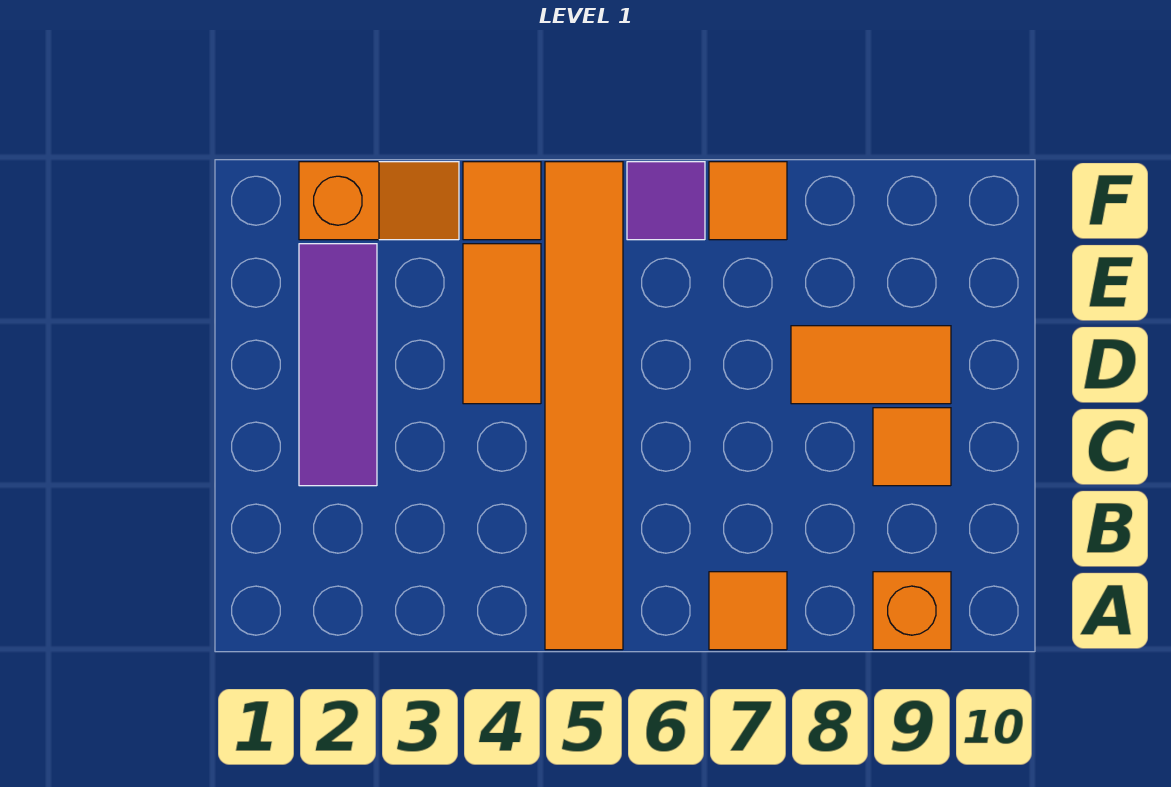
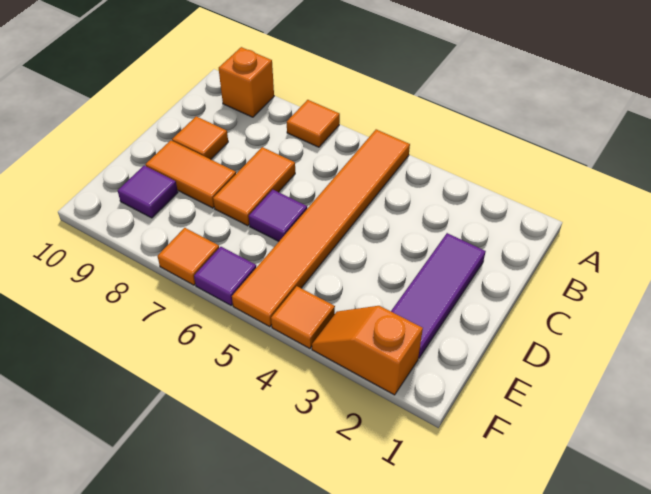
orange tile D4:E4 level 1 -> orange tile C7:D7 level 1
none -> purple tile D6 level 1
none -> purple tile E9 level 1

